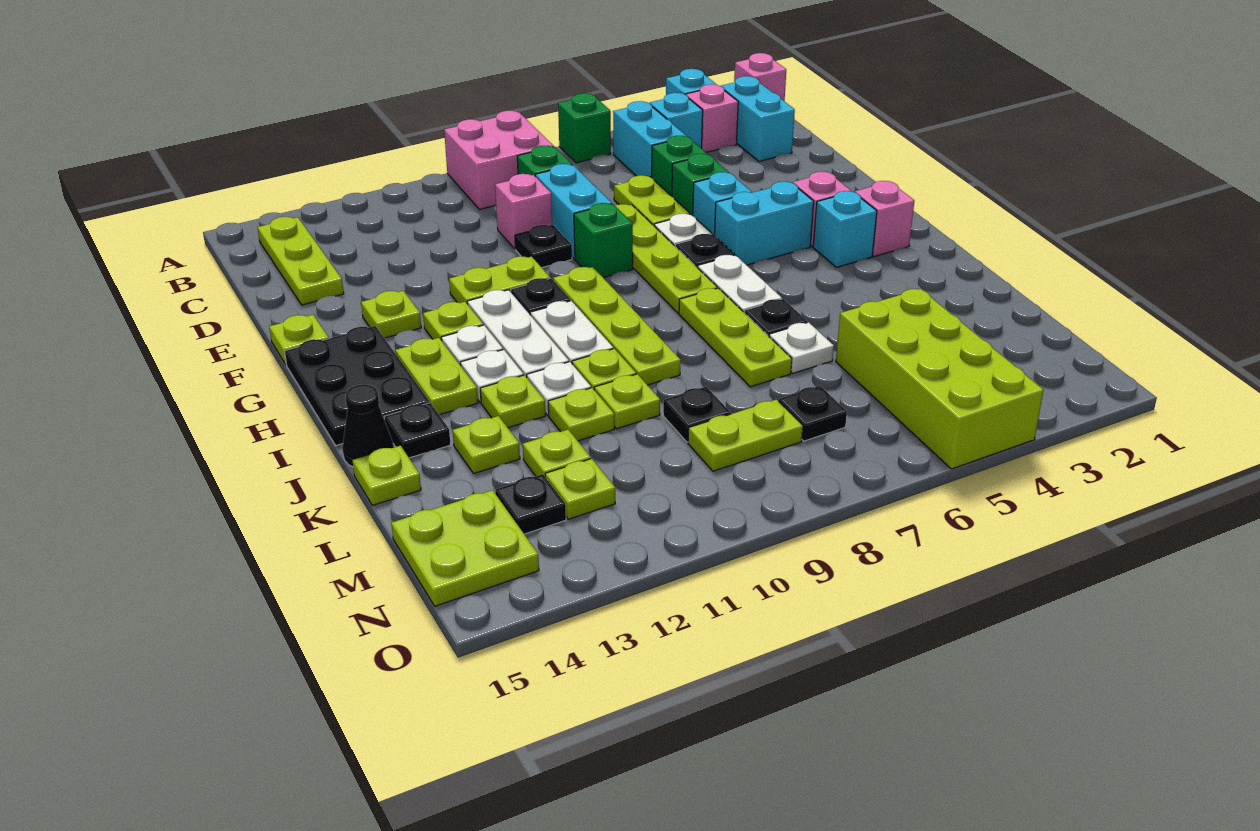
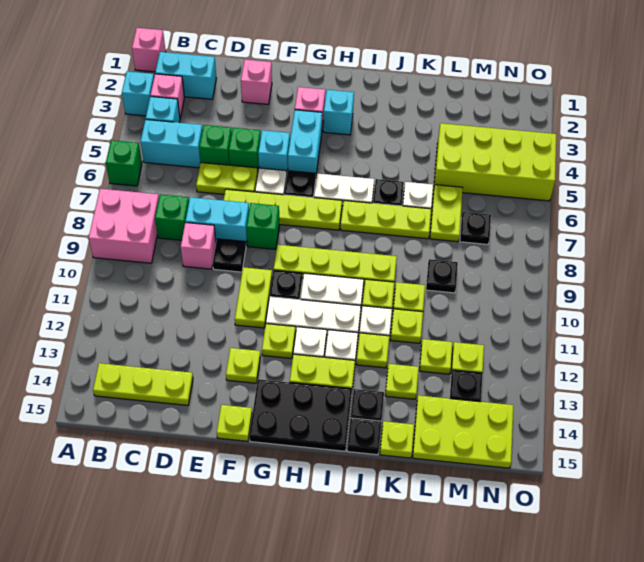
pink brick H2 level 1 -> pink brick E2 level 1
black cone J15 level 1 -> black plate J15 level 1
lime plate M8:M9 level 1 -> lime plate L6:L7 level 1
lime plate M14:N15 level 1 -> lime plate L14:N15 level 1

